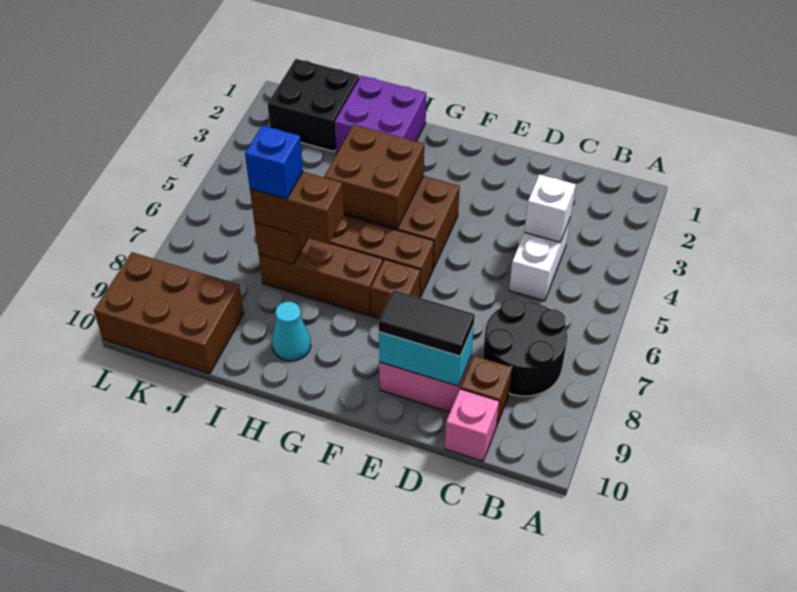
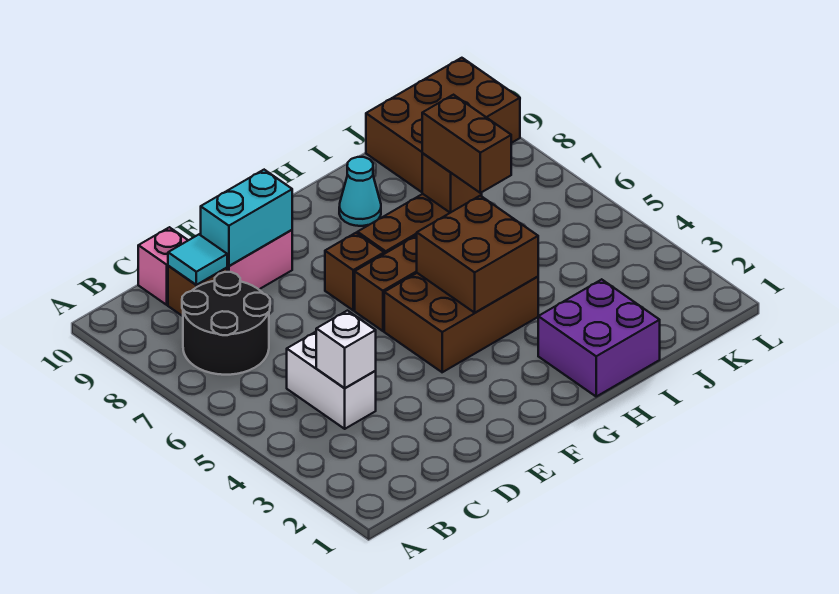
none -> cyan tile C9 level 2
black tile D9:E9 level 3 -> none
brown brick H7:I7 level 3 -> brown brick I6:I7 level 3
blue brick I7 level 4 -> none
black brick J1:K2 level 1 -> none

